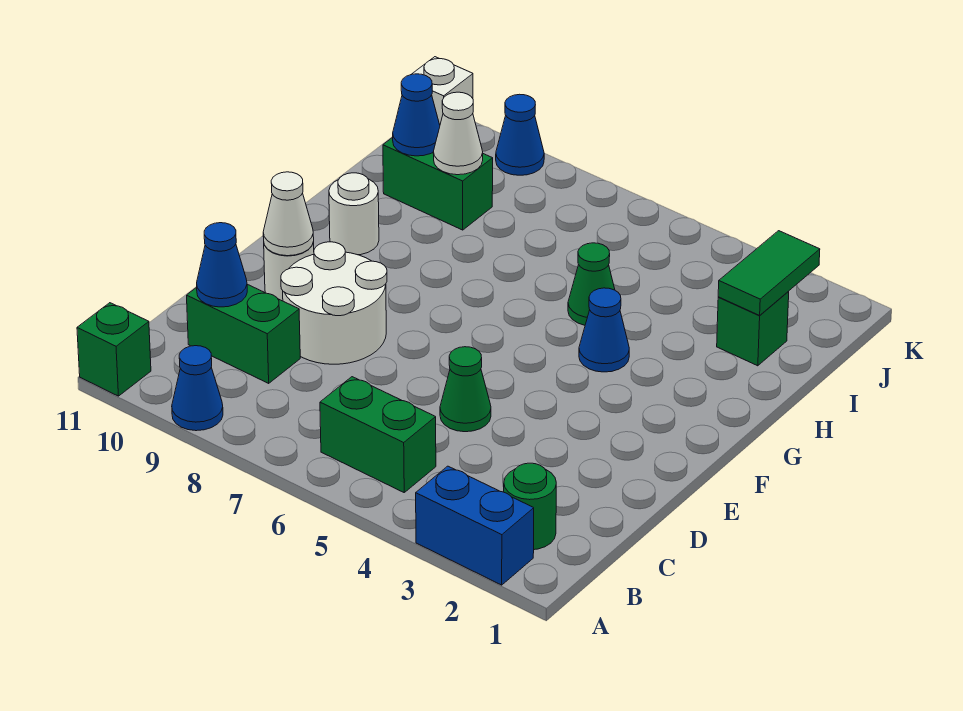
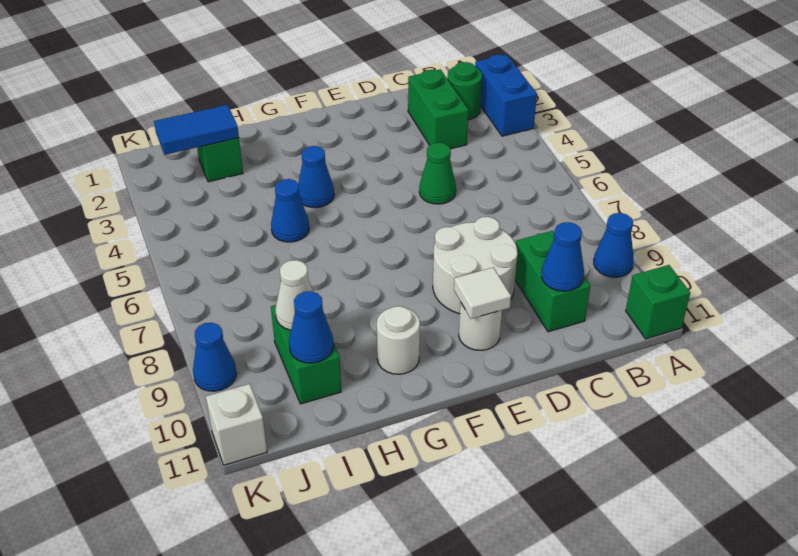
green brick B5:B6 level 1 -> green brick C2:C3 level 1
white cone E10 level 2 -> white tile E10 level 2
green cone H5 level 1 -> blue cone H5 level 1
green tile I2:J2 level 2 -> blue tile I2:J2 level 2

